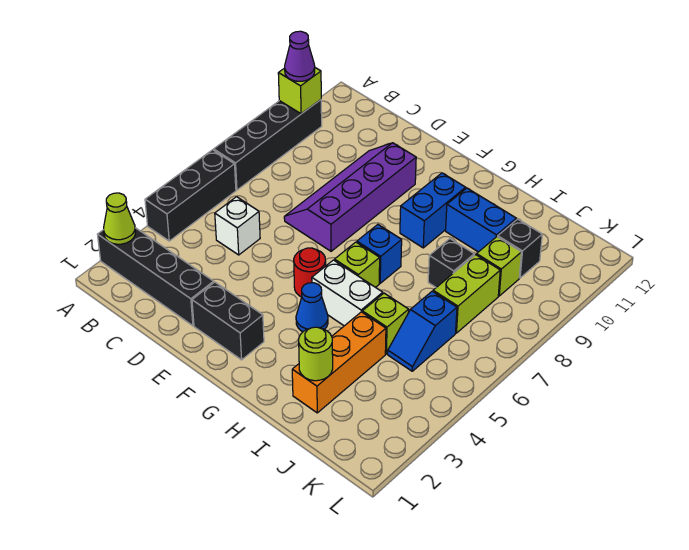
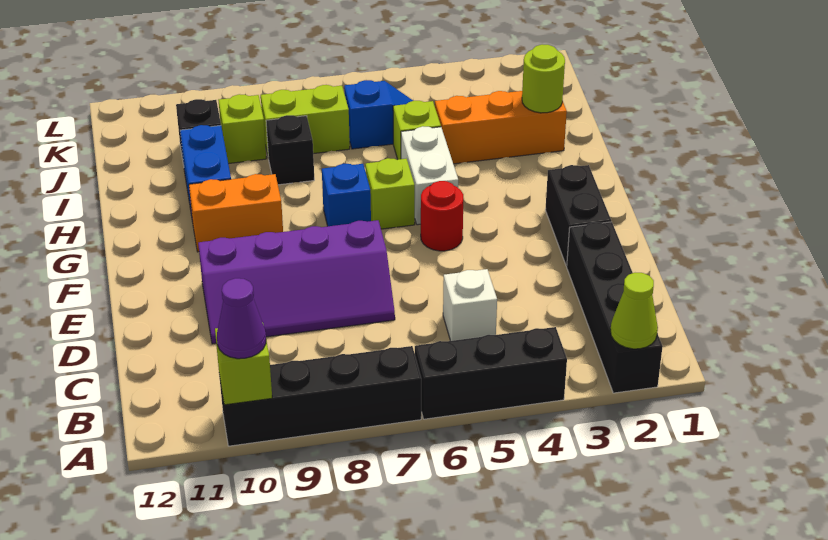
blue cone G4 level 1 -> none
blue brick G9:G10 level 1 -> orange brick G9:G10 level 1

